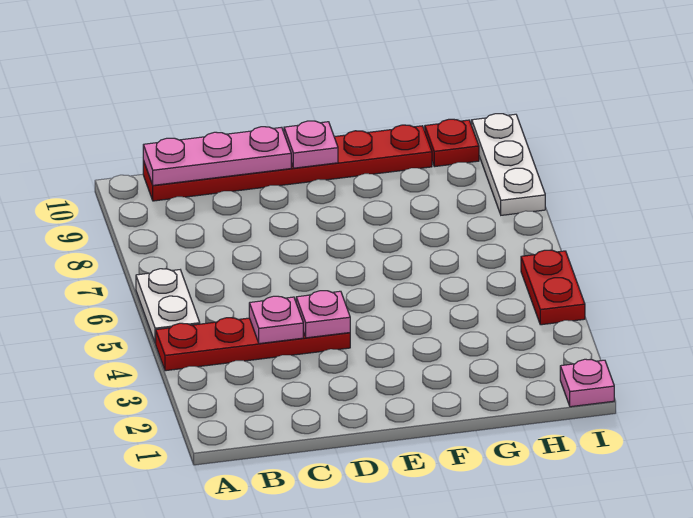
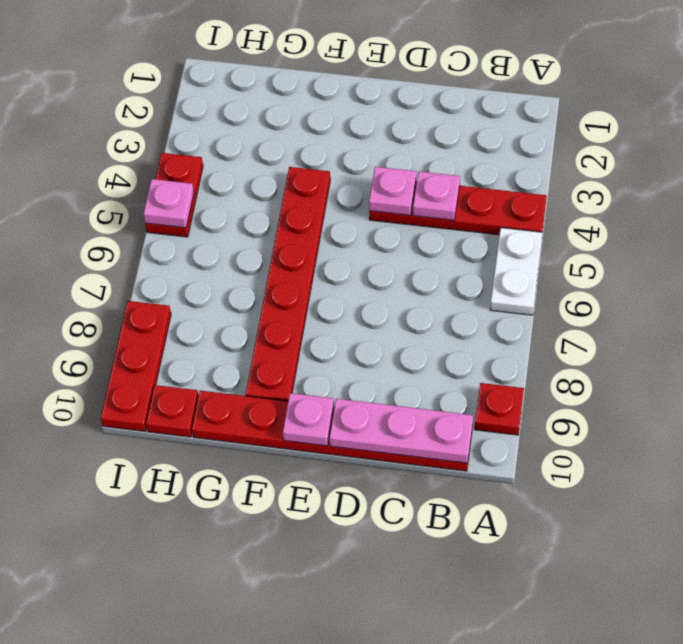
none -> red plate A9 level 1
none -> red plate F4:F9 level 1
pink plate I1 level 1 -> pink plate I5 level 2
white plate I8:I10 level 1 -> red plate I8:I10 level 1

